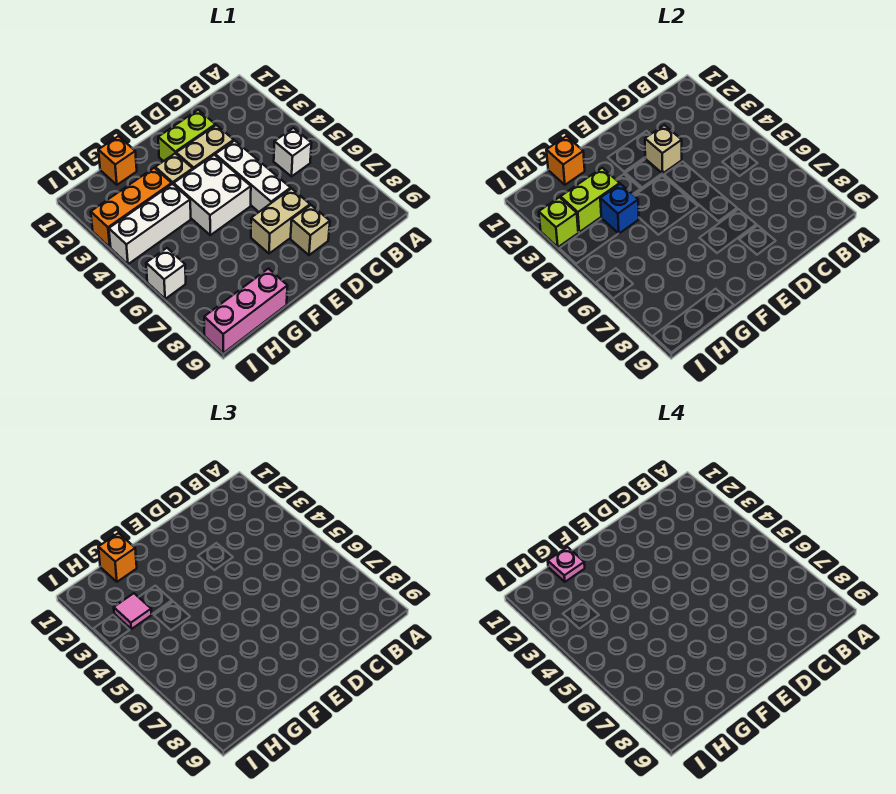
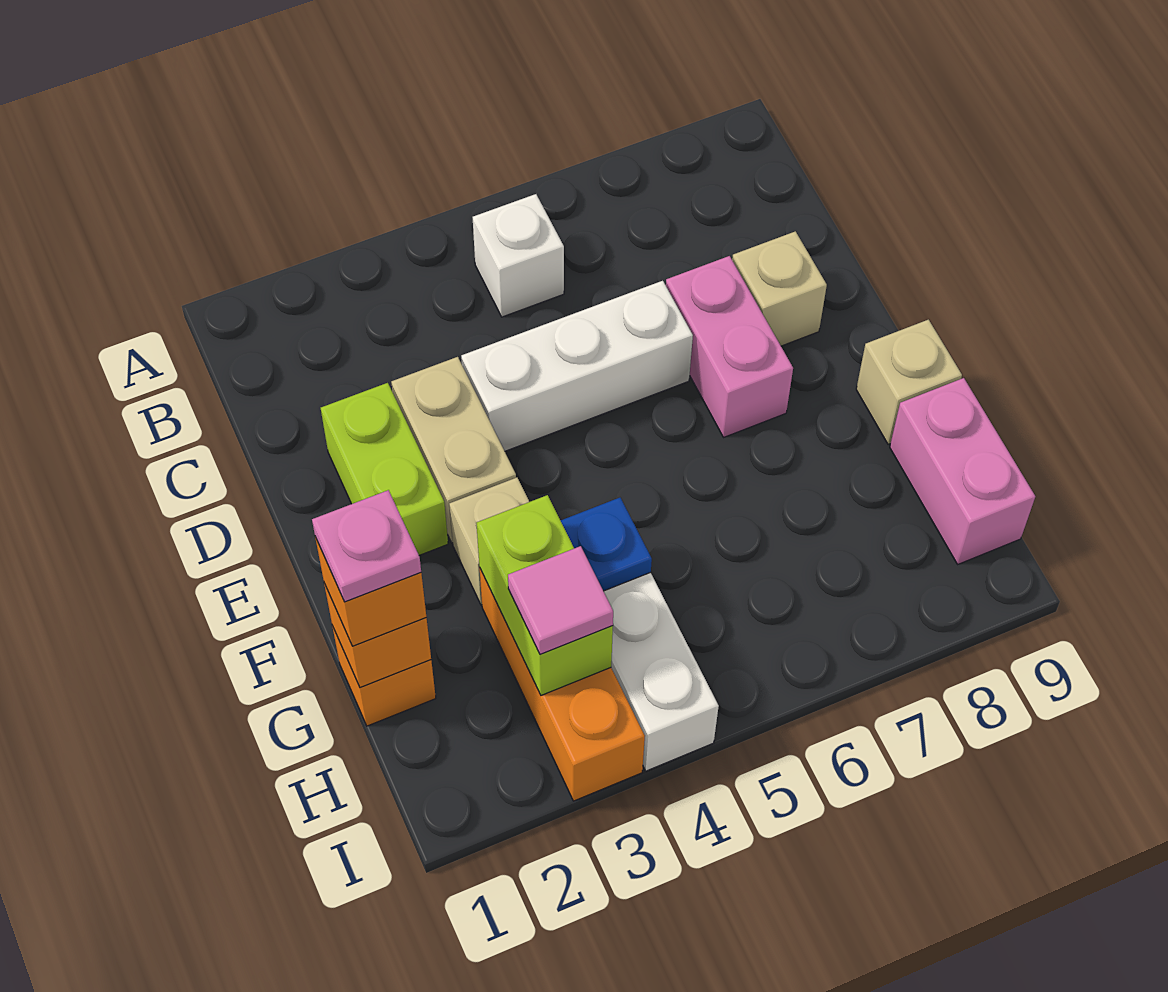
tan brick D3 level 2 -> tan brick F9 level 1
tan brick D7:E7 level 1 -> pink brick D7:E7 level 1
white brick E4:F5 level 1 -> none
blue brick G4 level 2 -> blue plate G4 level 2
pink brick G9:I9 level 1 -> pink brick G9:H9 level 1
lime brick I3 level 2 -> none
white brick I6 level 1 -> none

